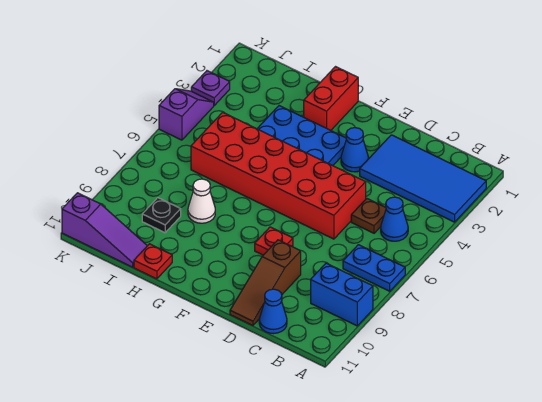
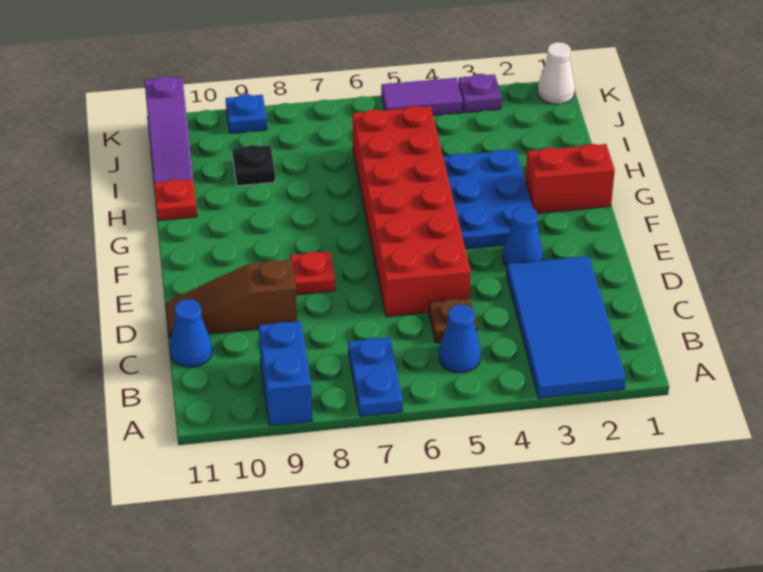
white cone H8 level 1 -> white cone K1 level 1
purple slope K4:K5 level 1 top 5 -> purple tile K4:K5 level 1
none -> blue plate K9 level 1

